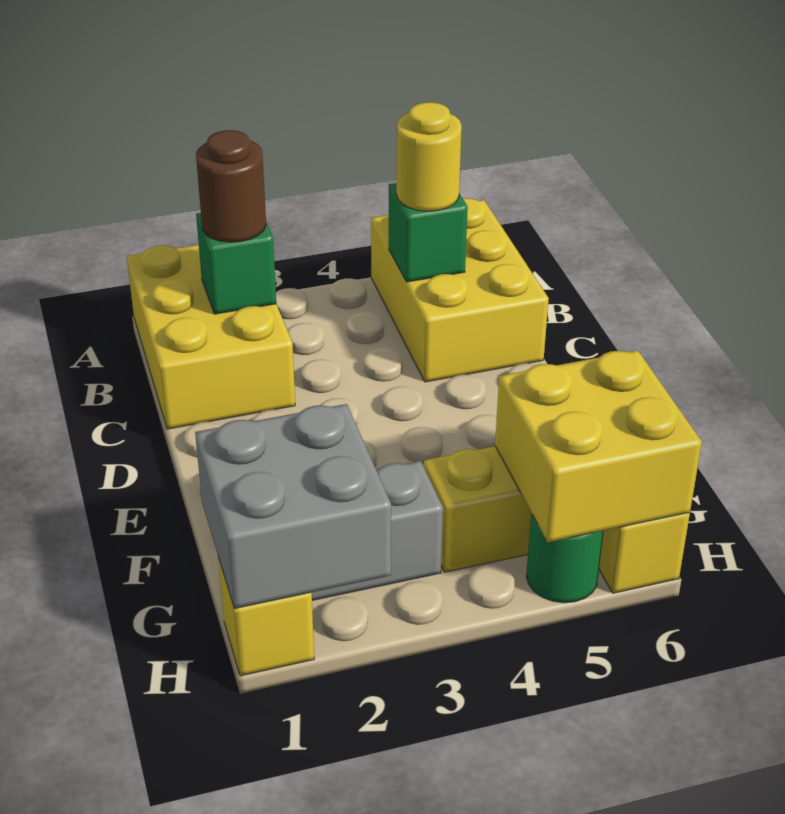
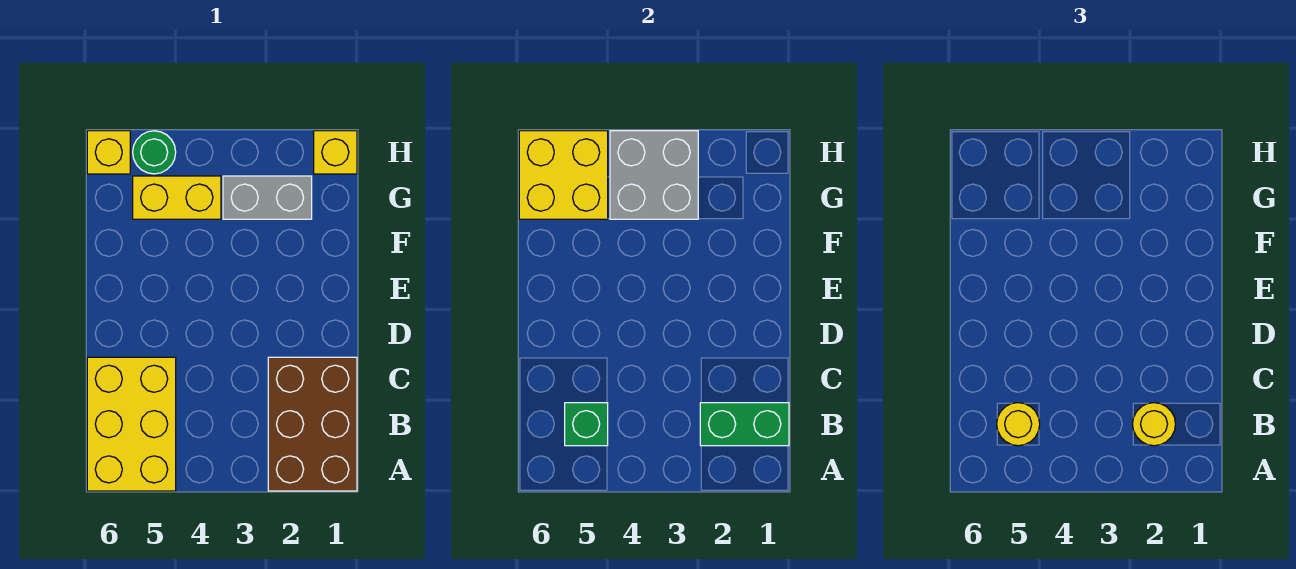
yellow brick A1:C2 level 1 -> brown brick A1:C2 level 1
green brick B2 level 2 -> green brick B1:B2 level 2
brown round brick B2 level 3 -> yellow round brick B2 level 3
grey brick G1:H2 level 2 -> grey brick G3:H4 level 2

